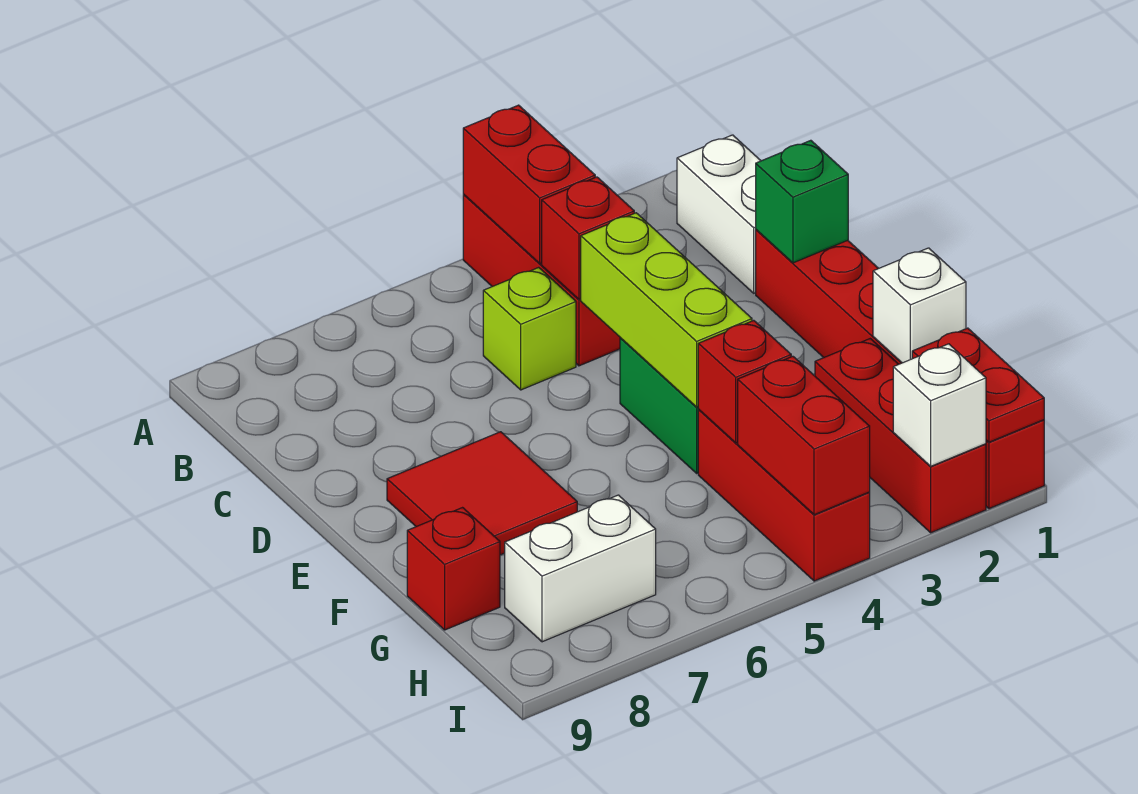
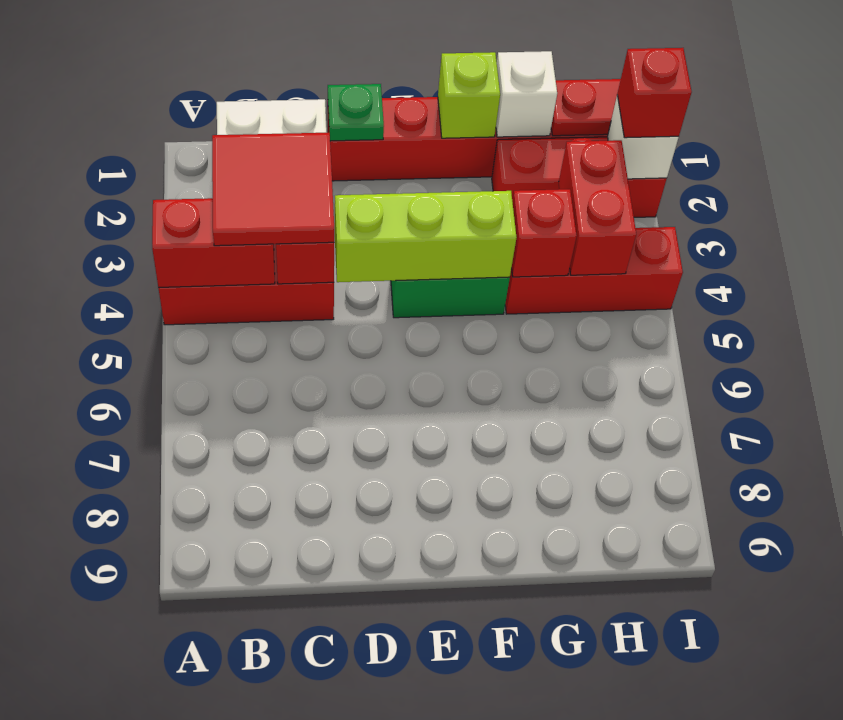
lime brick C5 level 1 -> lime brick F1 level 2
green brick D1 level 2 -> green plate D1 level 2
red tile E7:F8 level 1 -> red tile B3:C4 level 3
red brick G9 level 1 -> red brick I2 level 3
red brick H4:I4 level 2 -> red brick H3:H4 level 2
white brick H7:H8 level 1 -> none

